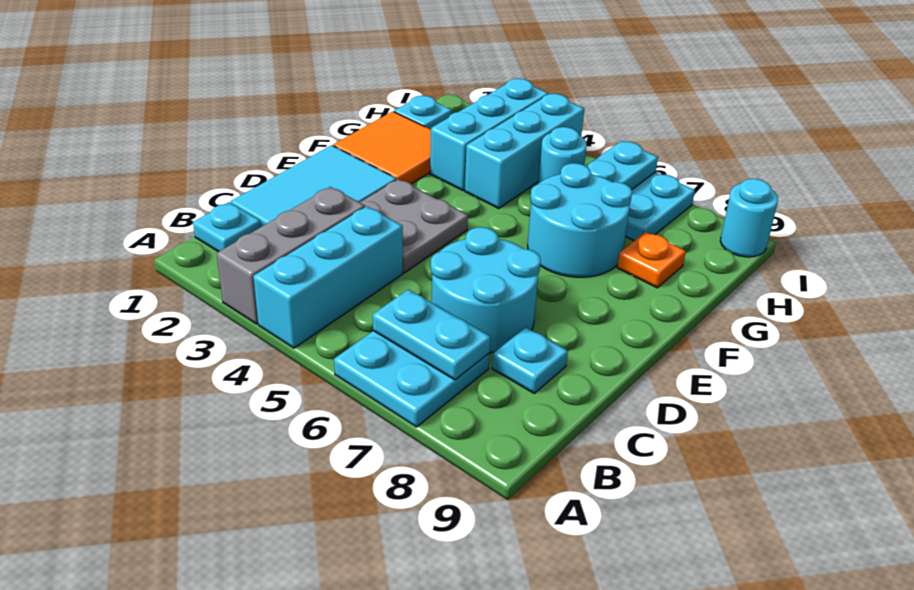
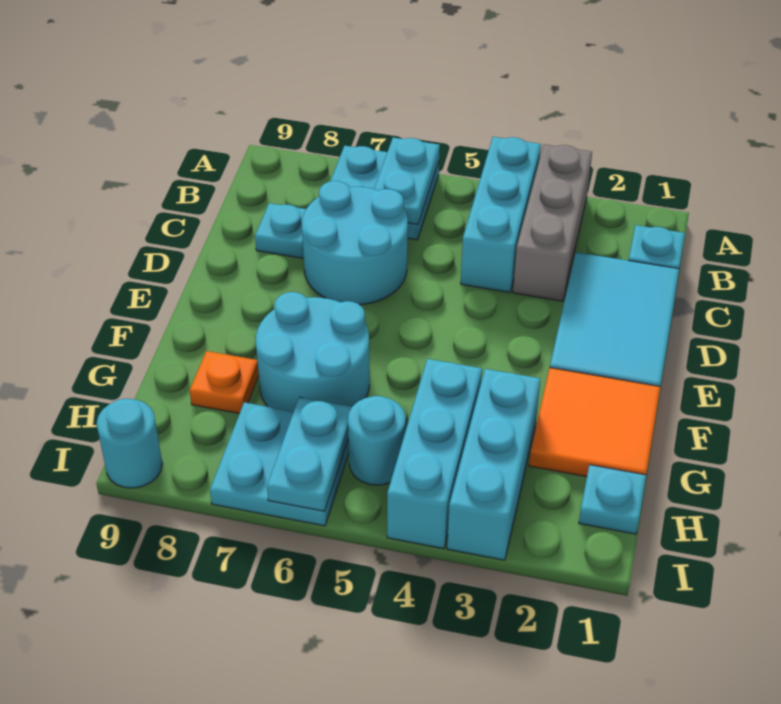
cyan plate B6:B7 level 2 -> cyan plate A6:B6 level 2
grey plate D3:E4 level 1 -> none

